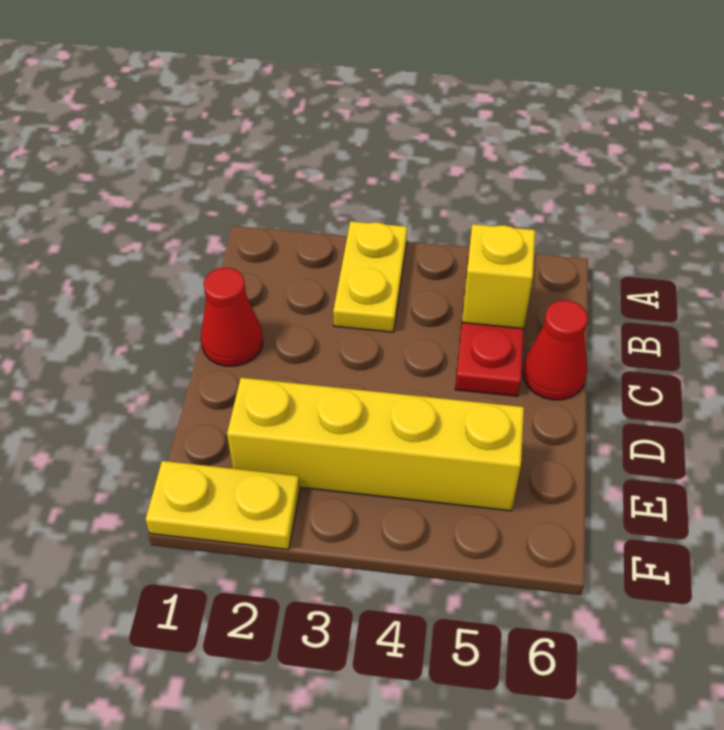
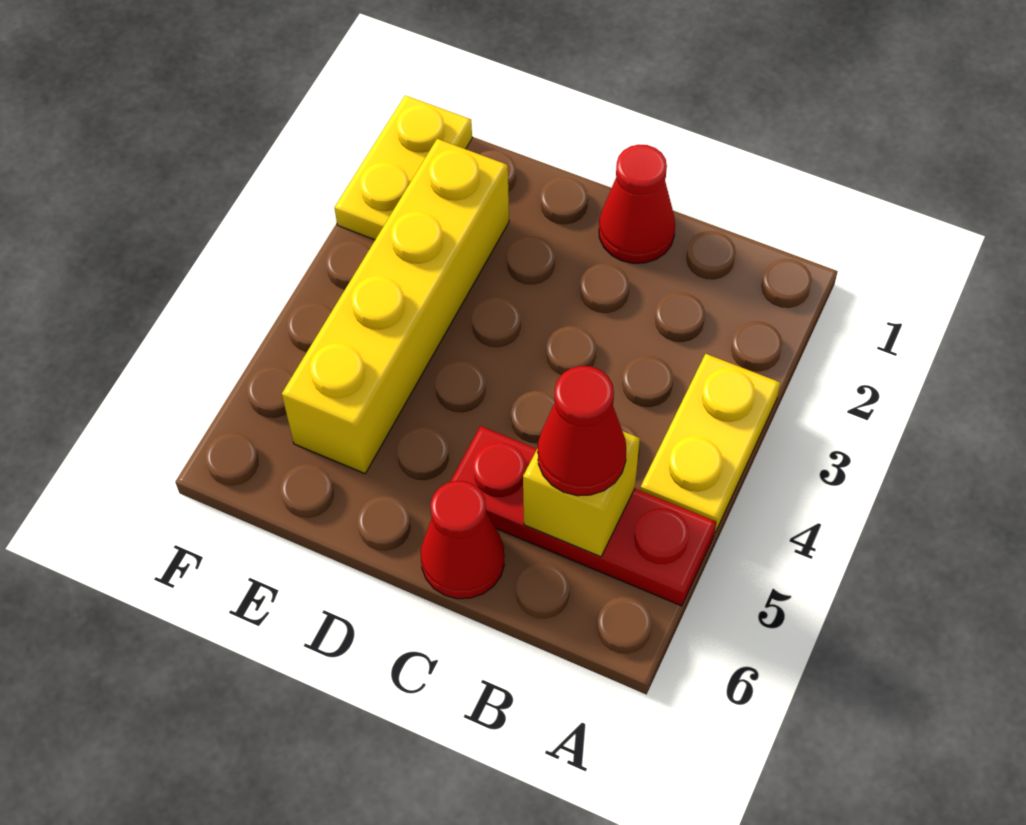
yellow plate A3:B3 level 1 -> yellow plate A3:A4 level 1
none -> red cone B5 level 3

